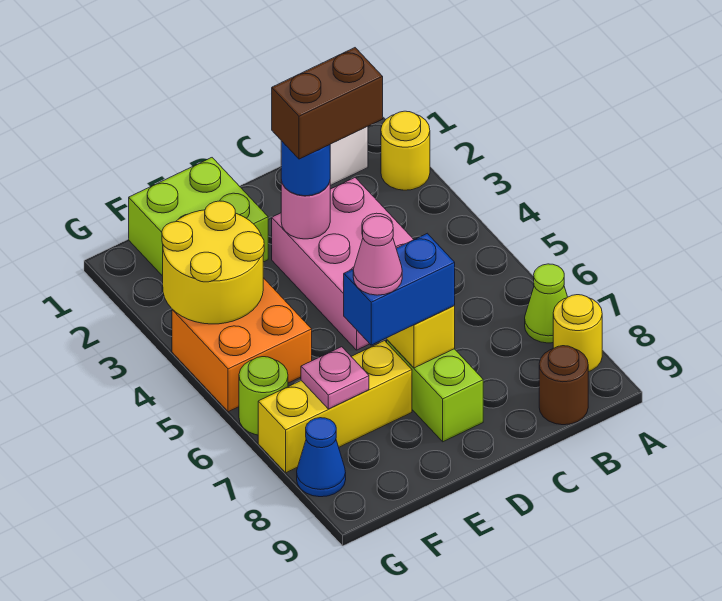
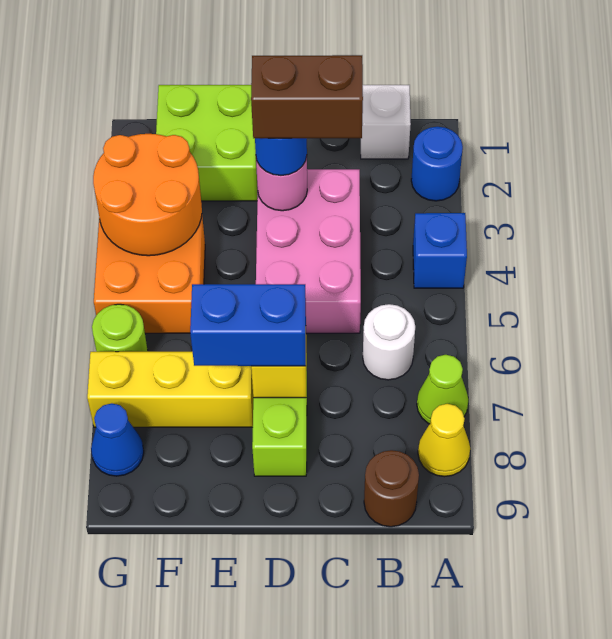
yellow round brick A2 level 1 -> blue round brick A2 level 1
none -> blue brick A4 level 1
yellow round brick A8 level 1 -> yellow cone A8 level 1
none -> white round brick B6 level 1
pink cone E7 level 4 -> none
yellow round brick F3:G4 level 2 -> orange round brick F3:G4 level 2
pink plate F7 level 2 -> none

